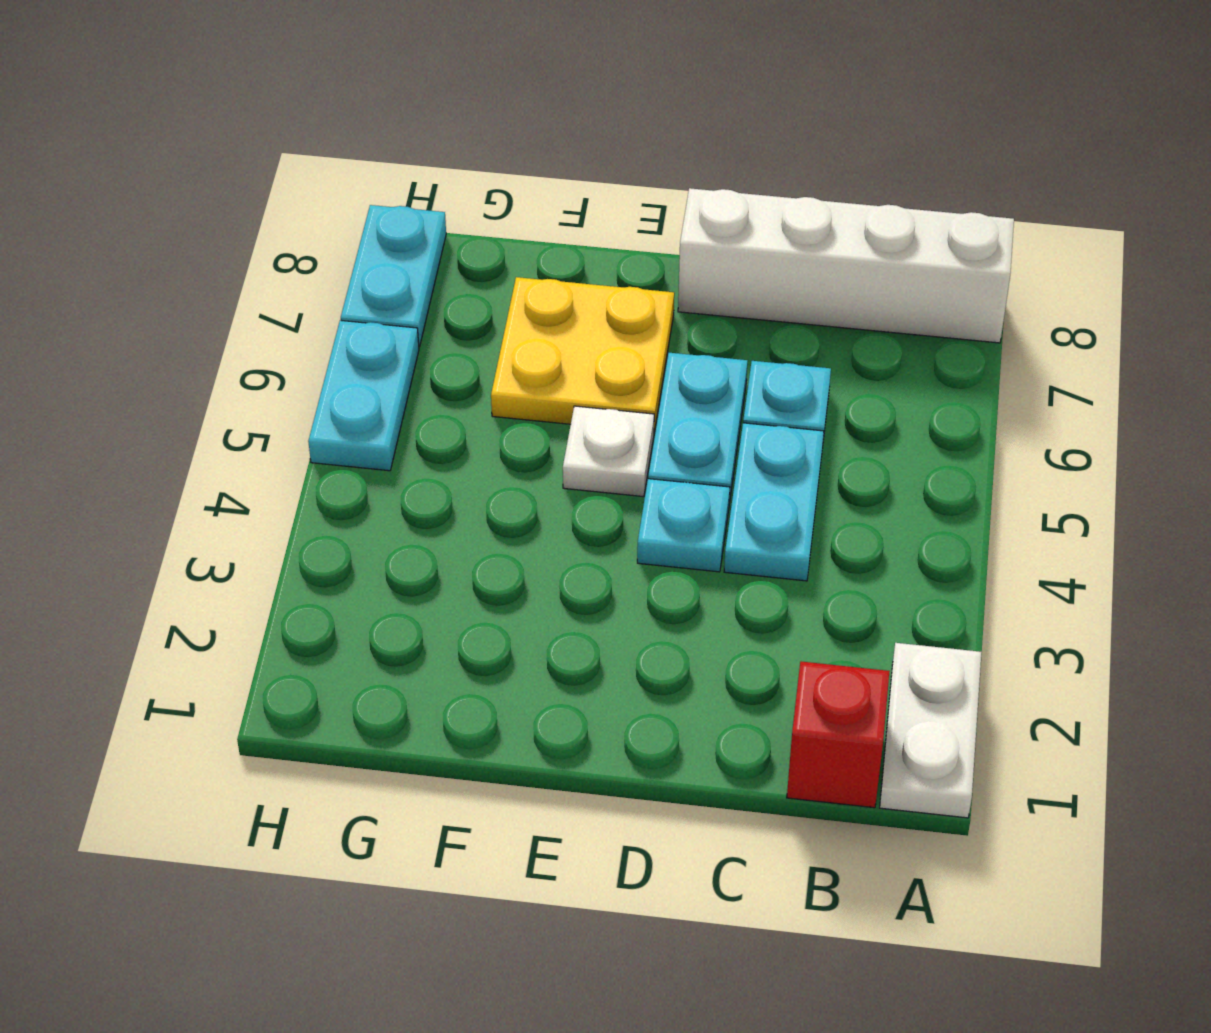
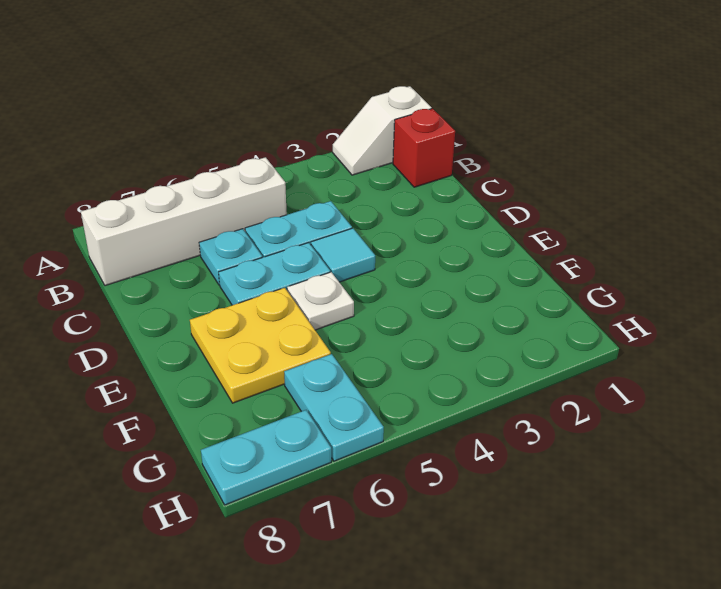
white plate A1:A2 level 1 -> white slope A1:A2 level 1 top 1
white brick A8:D8 level 1 -> white brick B5:B8 level 1
cyan plate D4 level 1 -> cyan tile D4 level 1
cyan plate H5:H6 level 1 -> cyan plate G6:H6 level 1

